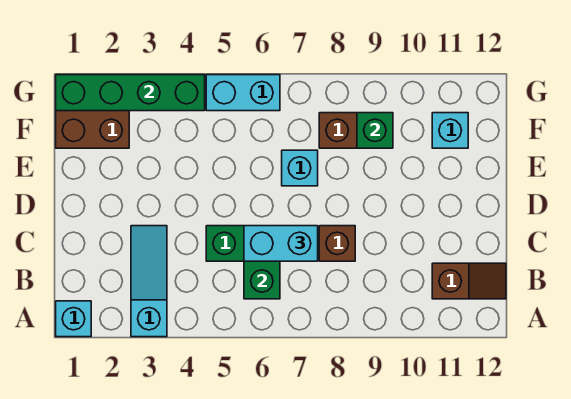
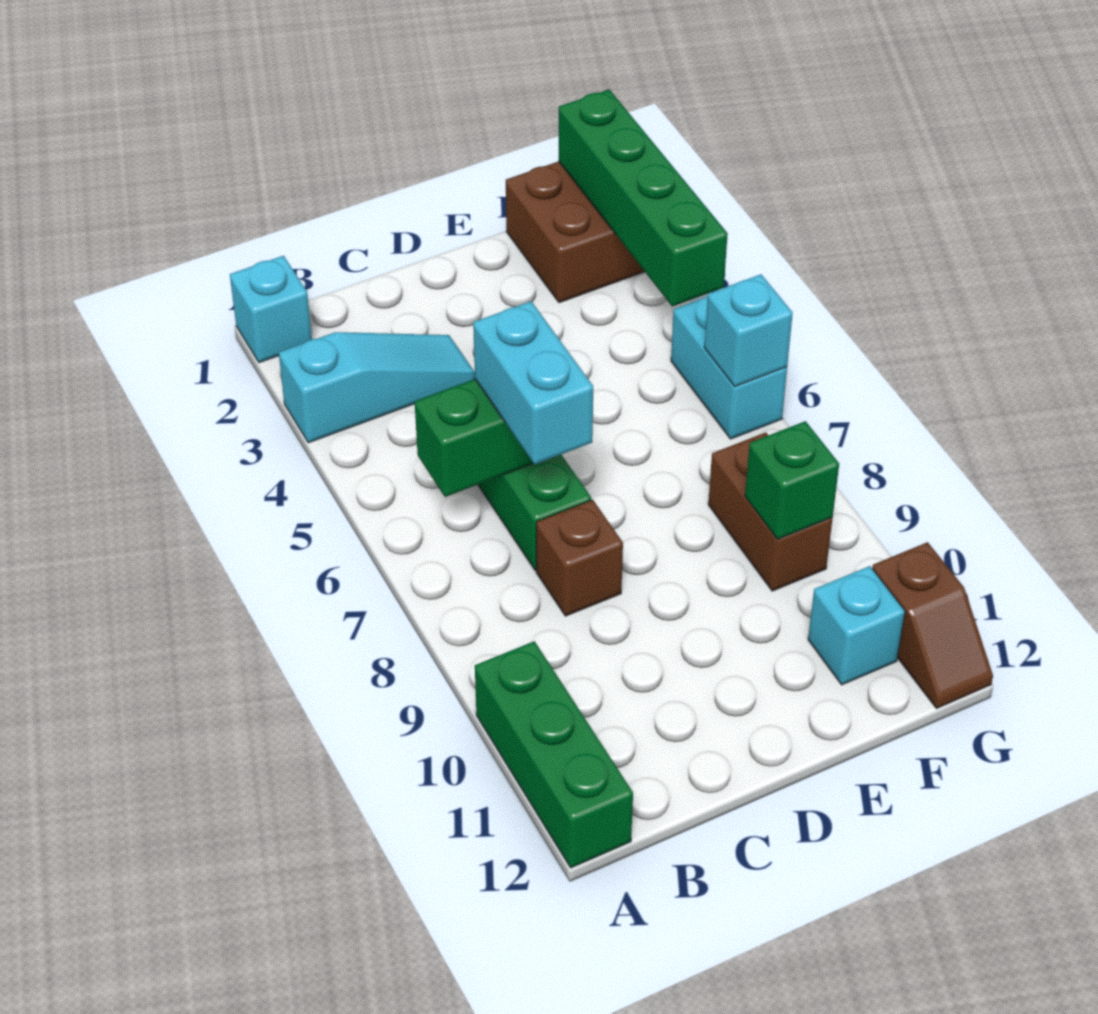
none -> green brick A10:A12 level 1
brown slope B11:B12 level 1 top 11 -> brown slope G11:G12 level 1 top 11
cyan brick E7 level 1 -> cyan brick G6 level 2

